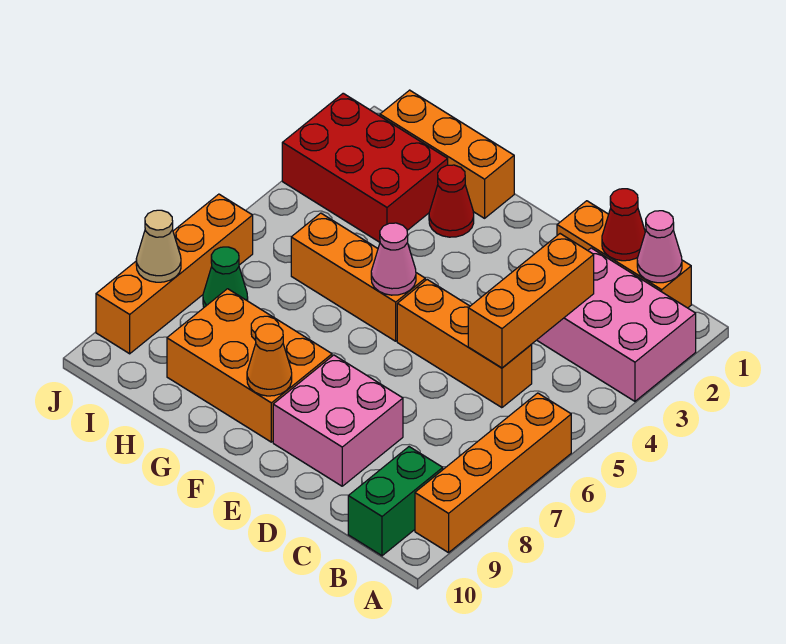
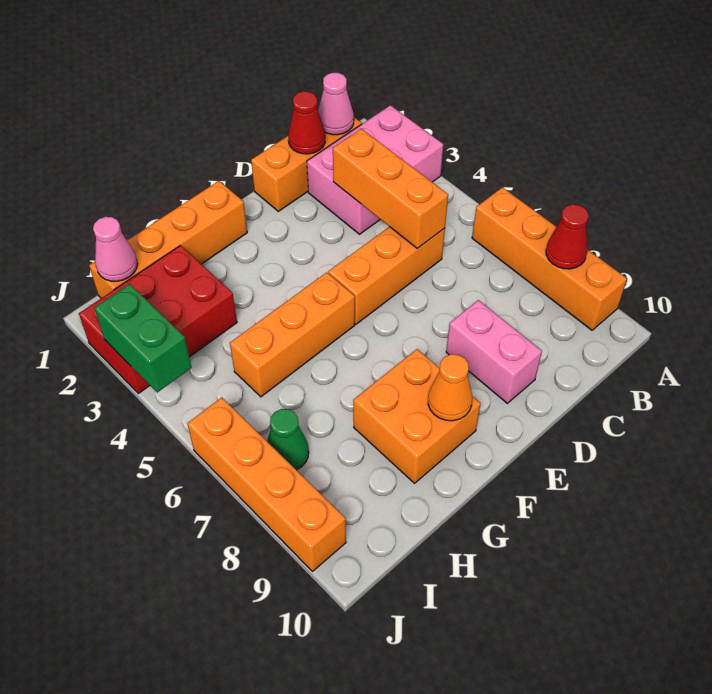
green brick B9:B10 level 1 -> green brick J3:J4 level 2
pink brick D8:E9 level 1 -> pink brick D8:D9 level 1
pink cone F5 level 2 -> pink cone I1 level 2
orange brick F8:H9 level 1 -> orange brick F8:G9 level 1
orange brick G1:I1 level 1 -> orange brick F1:I1 level 1
red cone G2 level 1 -> red cone A8 level 2
tan cone J8 level 2 -> none

